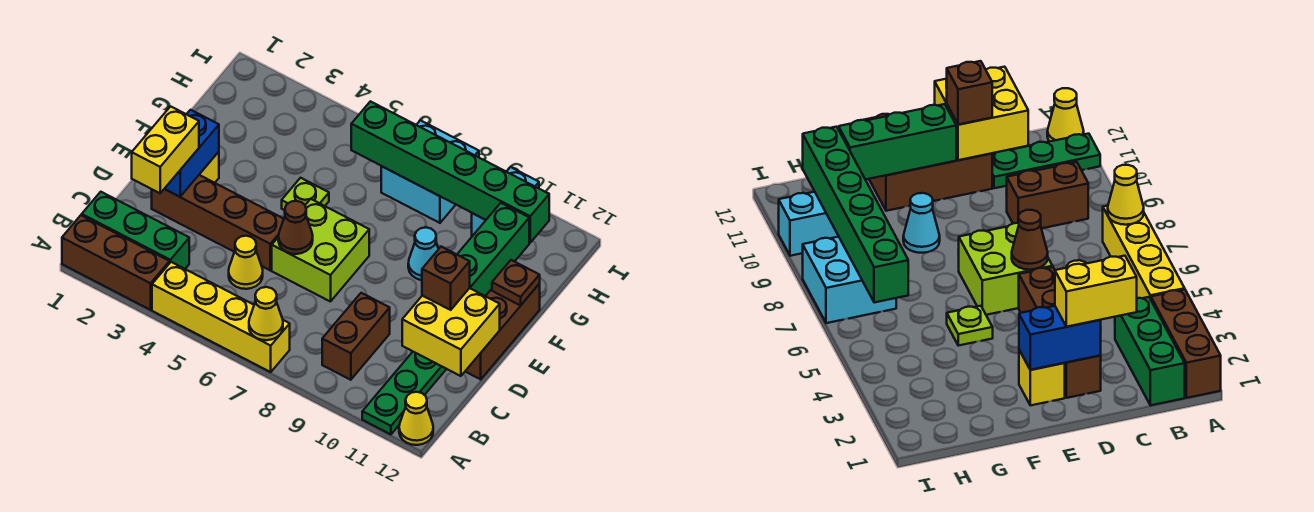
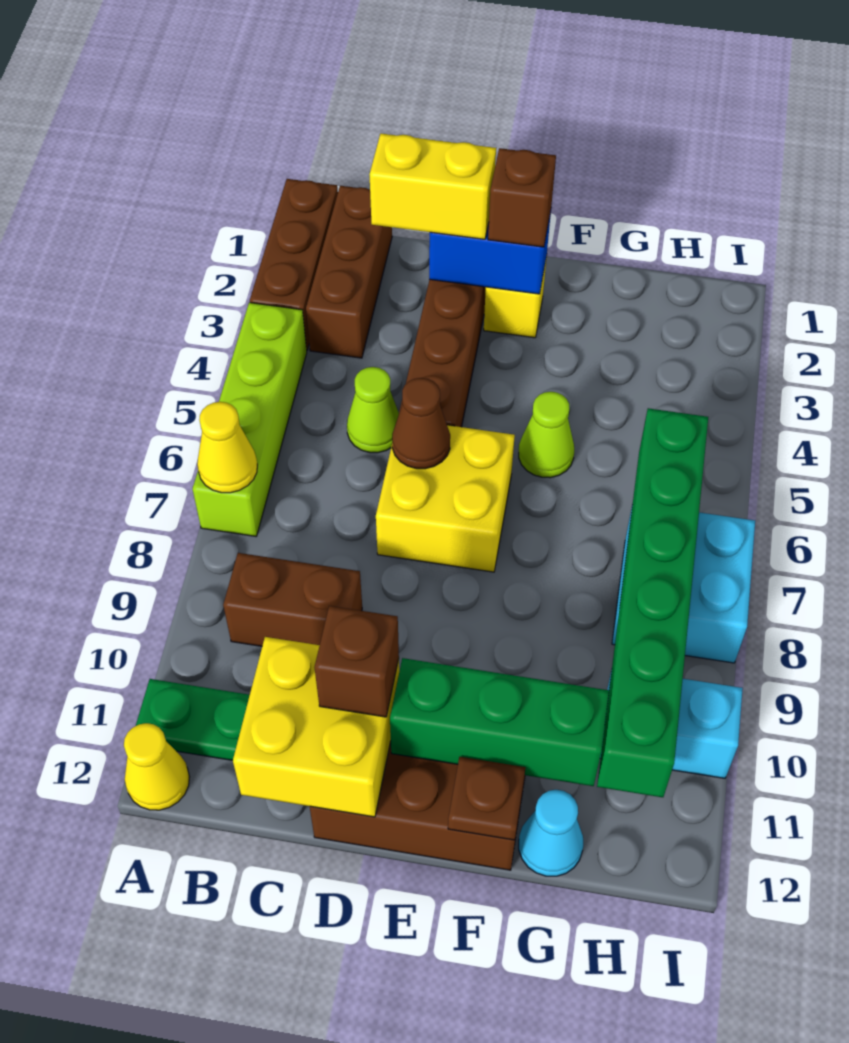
yellow brick A4:A7 level 1 -> lime brick A4:A7 level 1
green brick B1:B3 level 1 -> brown brick B1:B3 level 1
yellow cone C5 level 1 -> lime cone C5 level 1
lime brick D6:E7 level 1 -> yellow brick D6:E7 level 1
none -> brown brick E2 level 3
lime plate F5 level 1 -> lime cone F5 level 1
cyan cone F9 level 1 -> cyan cone G12 level 1

